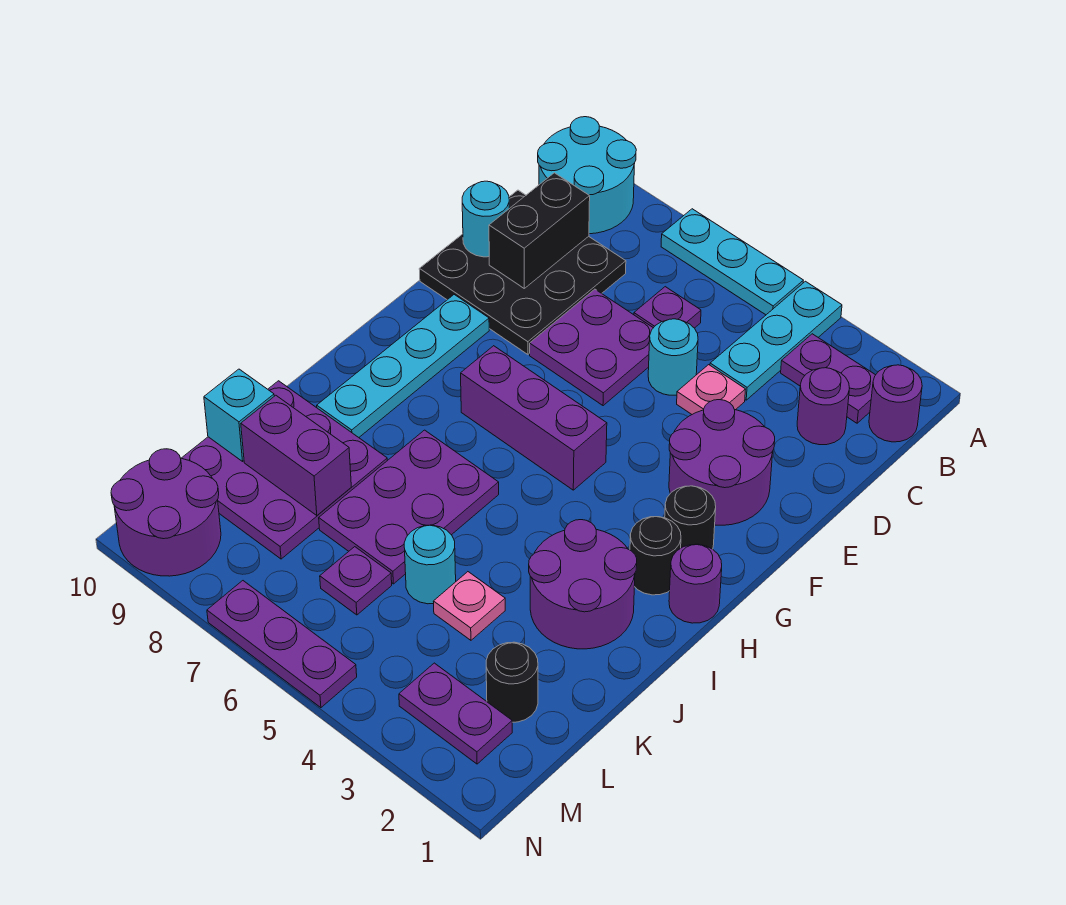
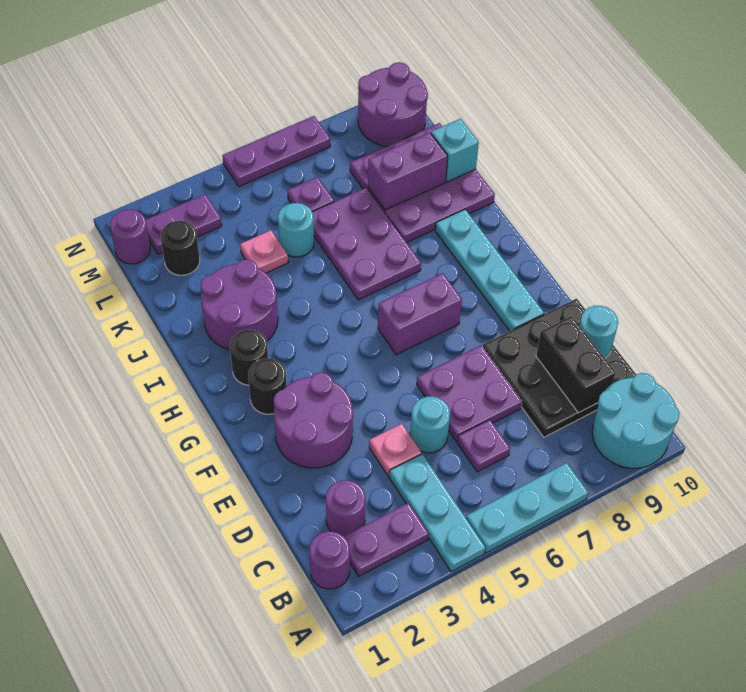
purple brick G5:G7 level 1 -> purple brick G6:G7 level 1
purple round brick H1 level 1 -> purple round brick M1 level 1

